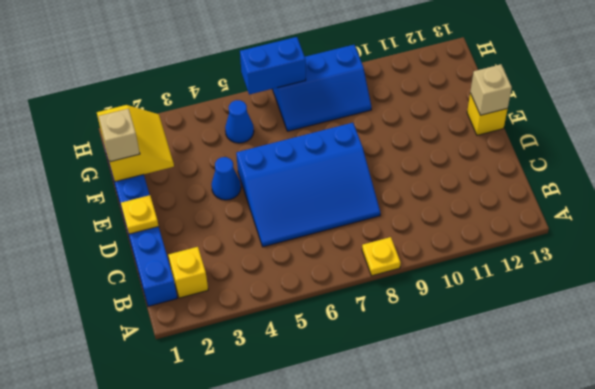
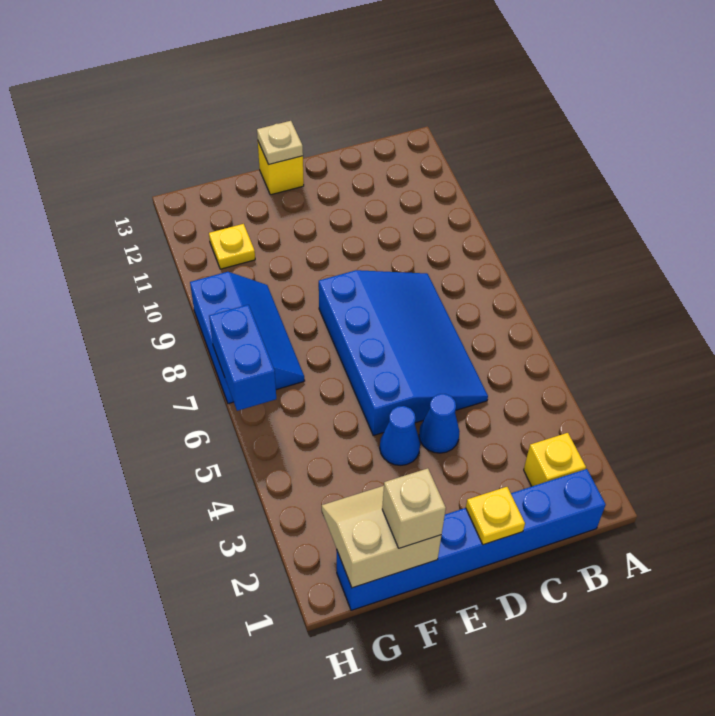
yellow plate A8 level 1 -> yellow plate G11 level 1
tan brick E13 level 2 -> tan plate E13 level 2
yellow slope F1:G2 level 2 top 1 -> tan slope F1:G2 level 2 top 1
blue cone G5 level 1 -> blue cone D4 level 1

